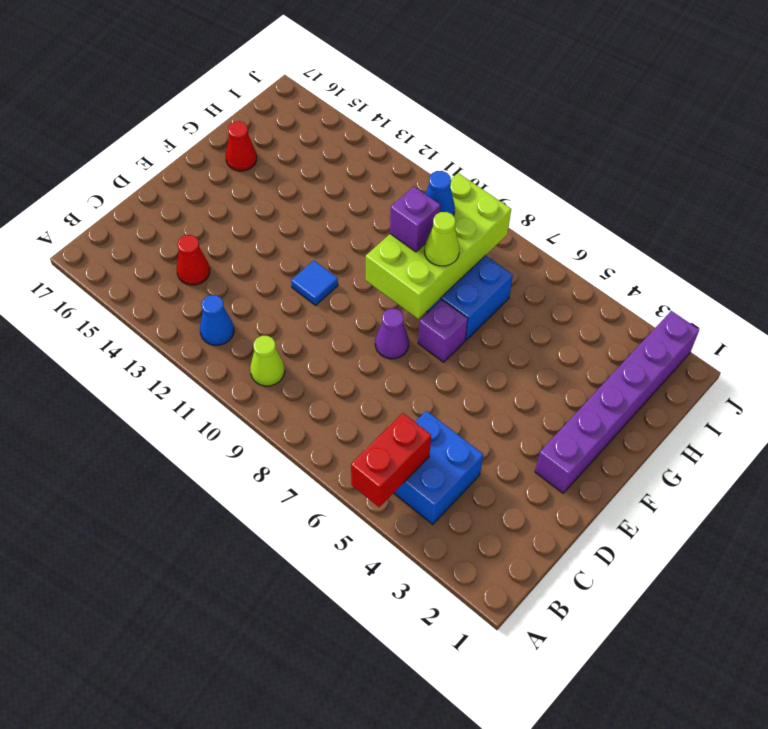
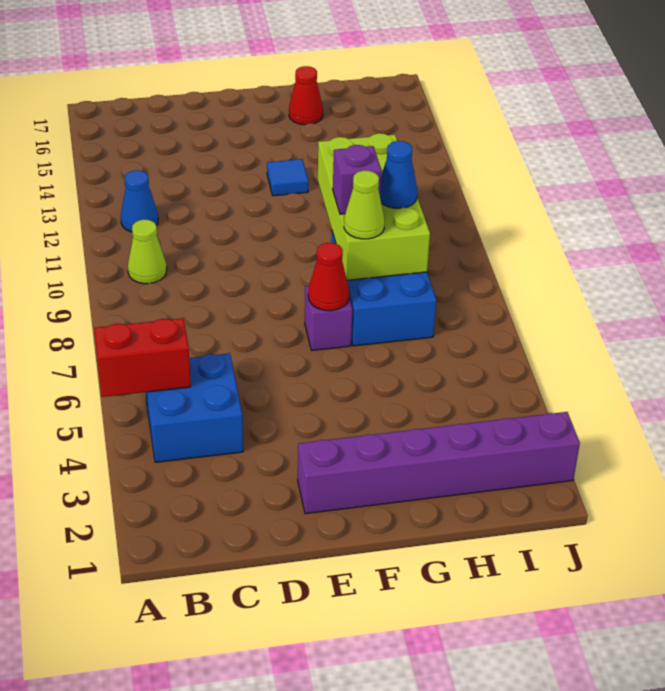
red cone C14 level 1 -> red cone F7 level 2
purple cone E8 level 1 -> none
blue tile E11 level 1 -> blue tile F13 level 1
lime brick F8:I9 level 2 -> lime brick G8:H11 level 2

